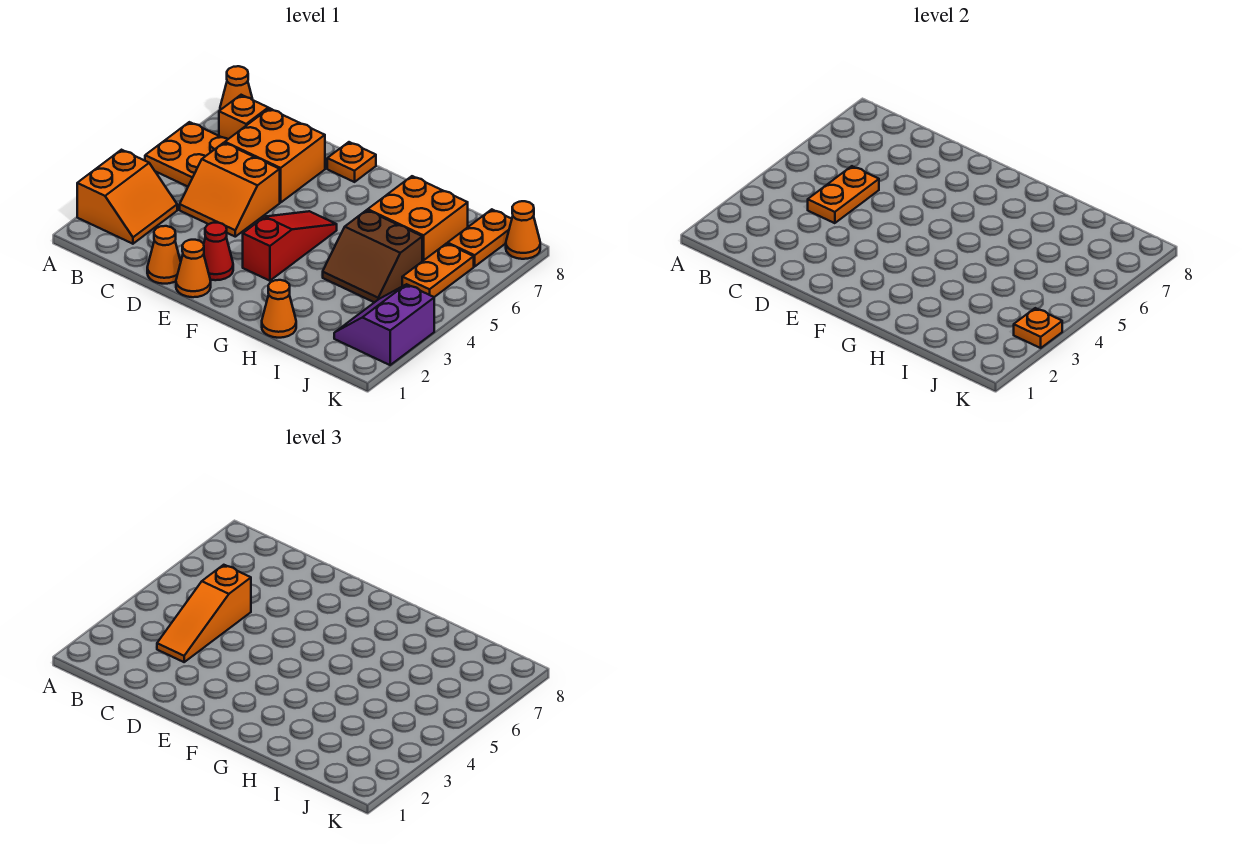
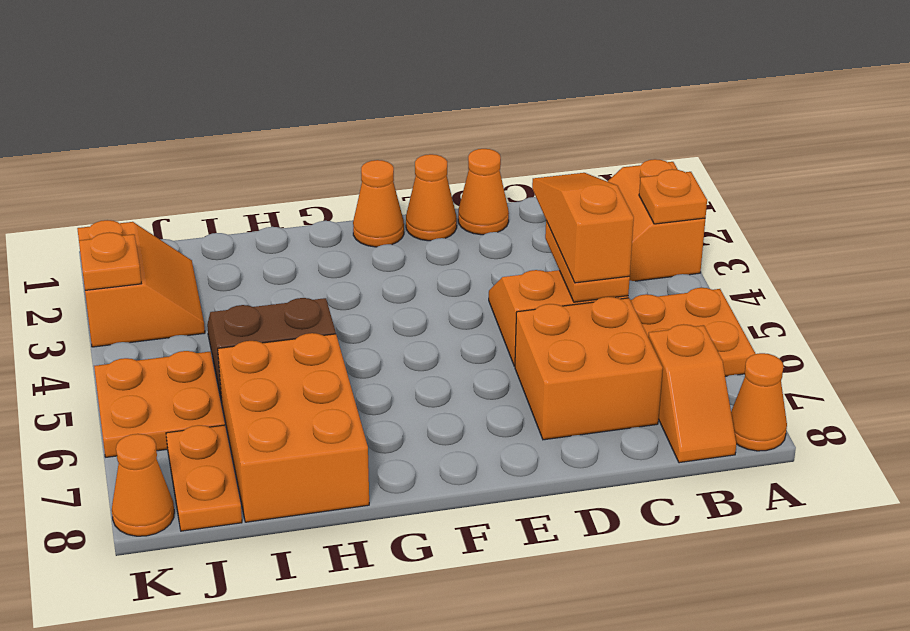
red cone E2 level 1 -> none
orange plate E8 level 1 -> orange plate A3 level 2
red slope F3:F5 level 1 top 3 -> none
orange cone H1 level 1 -> orange cone F1 level 1
orange brick H6:I7 level 1 -> orange brick H6:I8 level 1
purple slope J2:K3 level 1 top K -> orange slope J2:K3 level 1 top K
orange plate J5:J6 level 1 -> orange plate J5:K6 level 1

